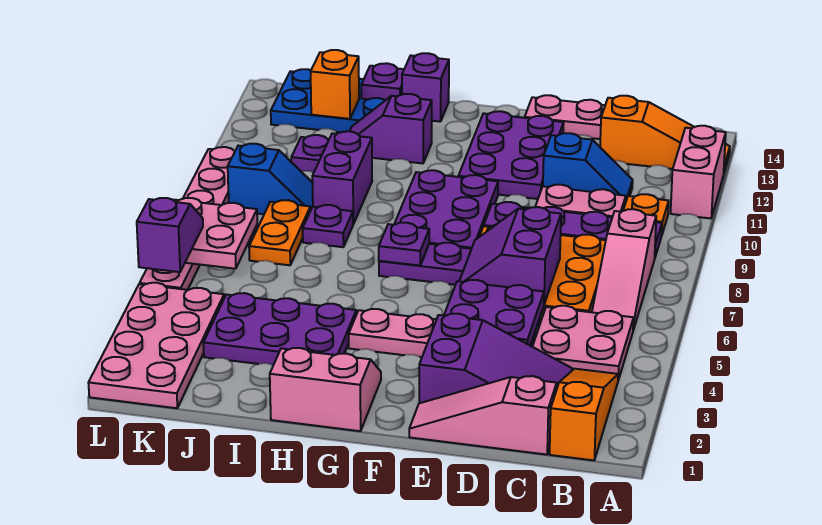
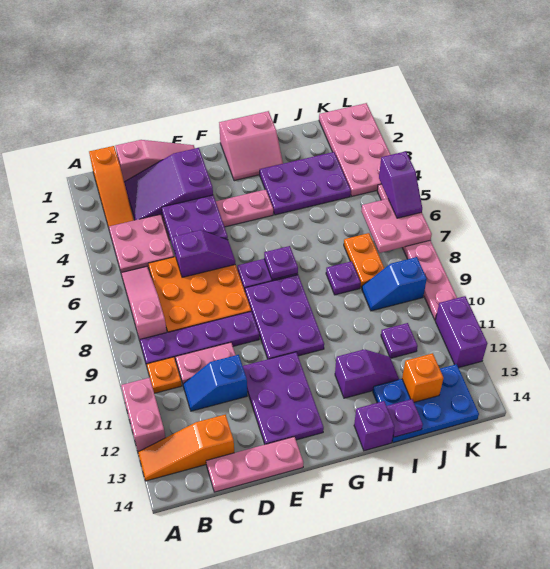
purple slope D6:E7 level 2 top D -> purple slope D6:E6 level 2 top D
purple brick I9:I10 level 1 -> purple brick L11:L12 level 1

